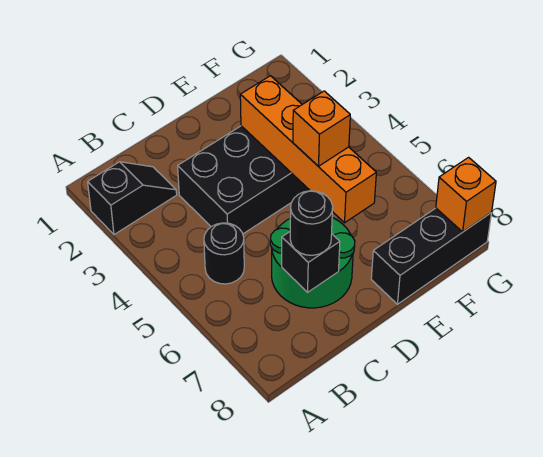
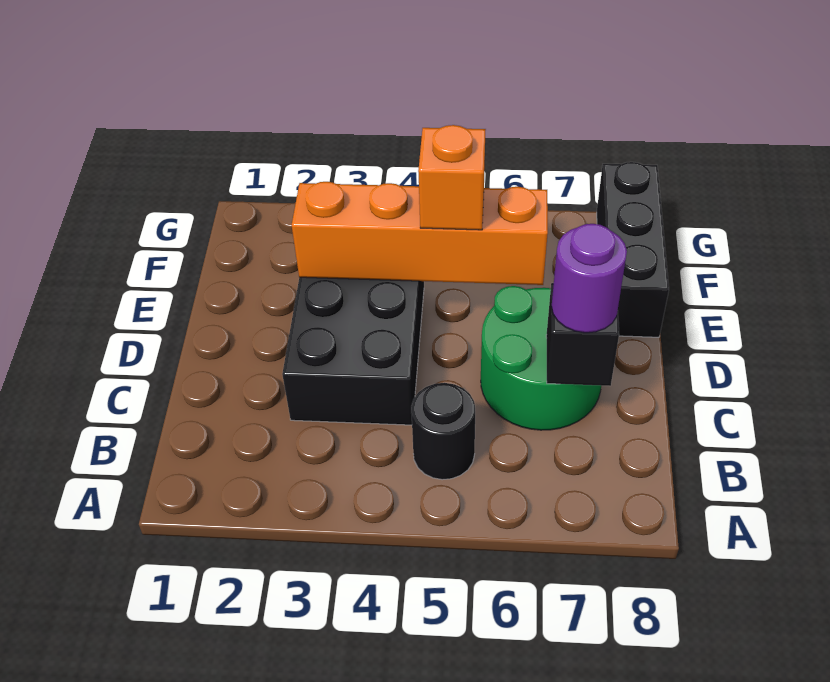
black slope A2:B2 level 1 top A -> none
black round brick C7 level 3 -> purple round brick C7 level 3
orange brick G8 level 2 -> none

